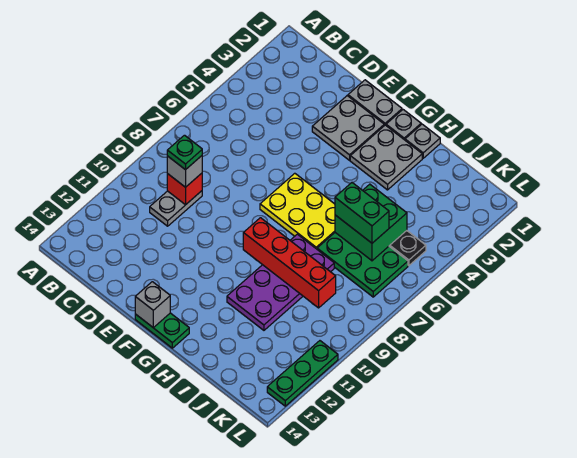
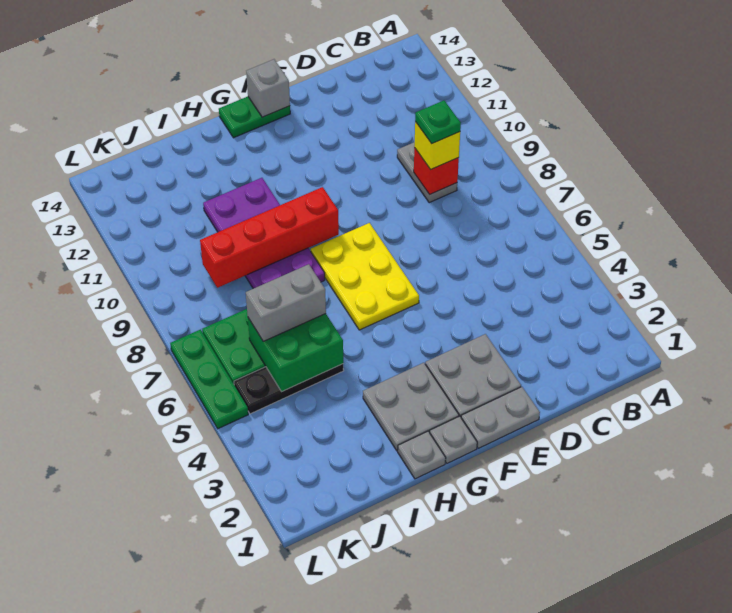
grey brick C9 level 3 -> yellow brick C9 level 3
yellow plate F6:H7 level 1 -> yellow plate F6:G8 level 1
green brick I6:J6 level 3 -> grey brick I6:J6 level 3
green plate L11:L13 level 1 -> green plate L5:L7 level 1

